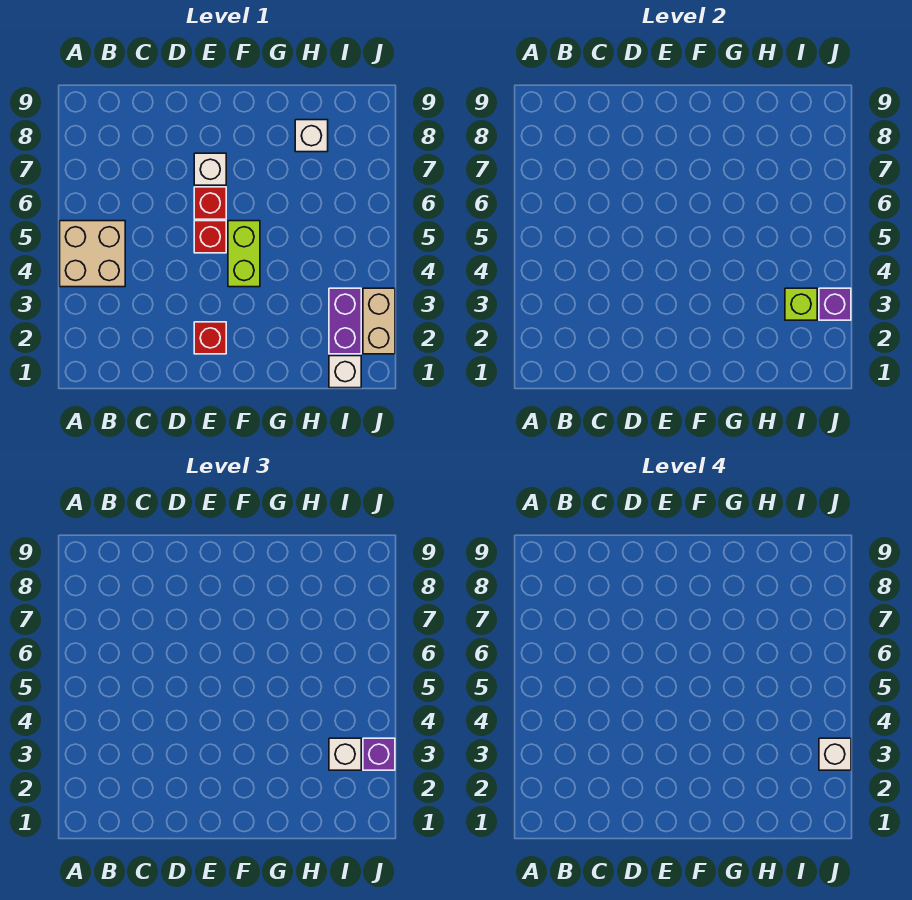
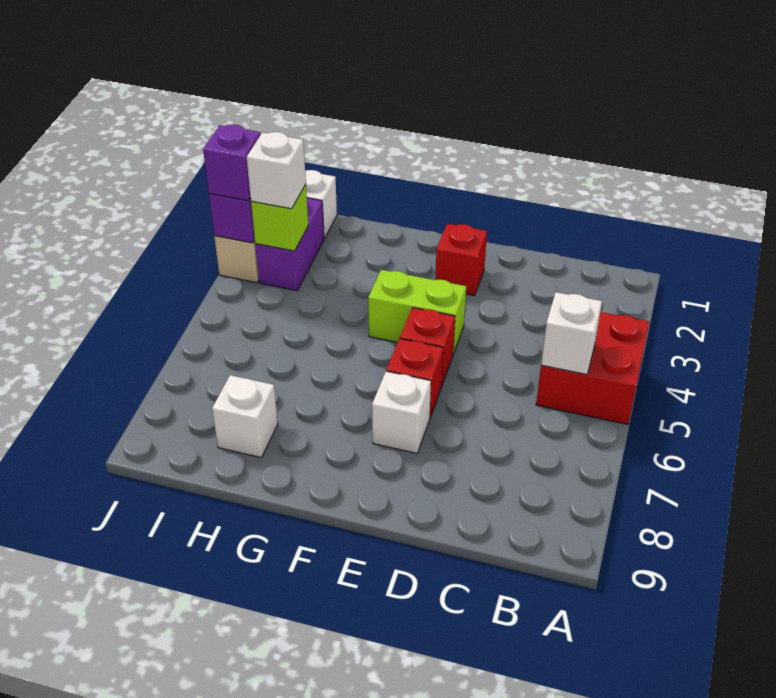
tan brick A4:B5 level 1 -> red brick A4:B5 level 1
lime brick F4:F5 level 1 -> lime brick E4:F4 level 1
white brick J3 level 4 -> white brick B5 level 2

